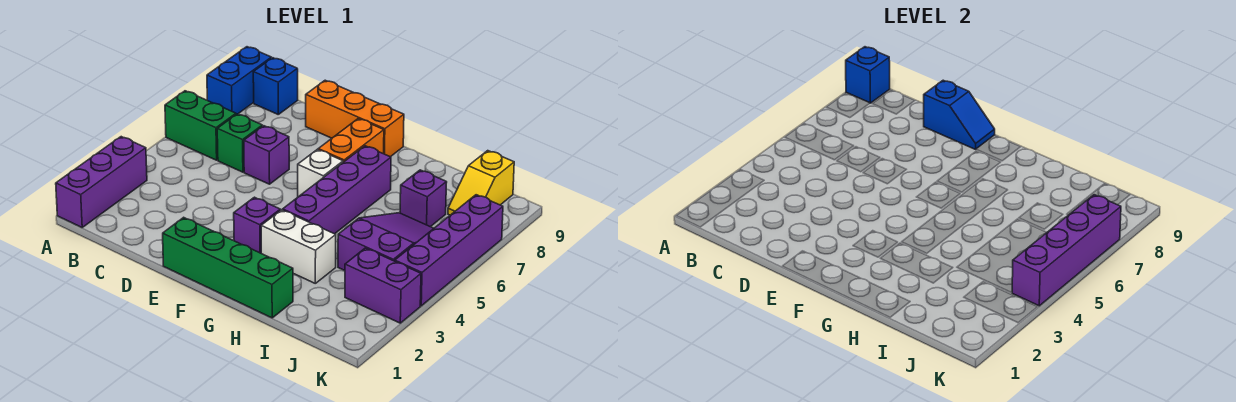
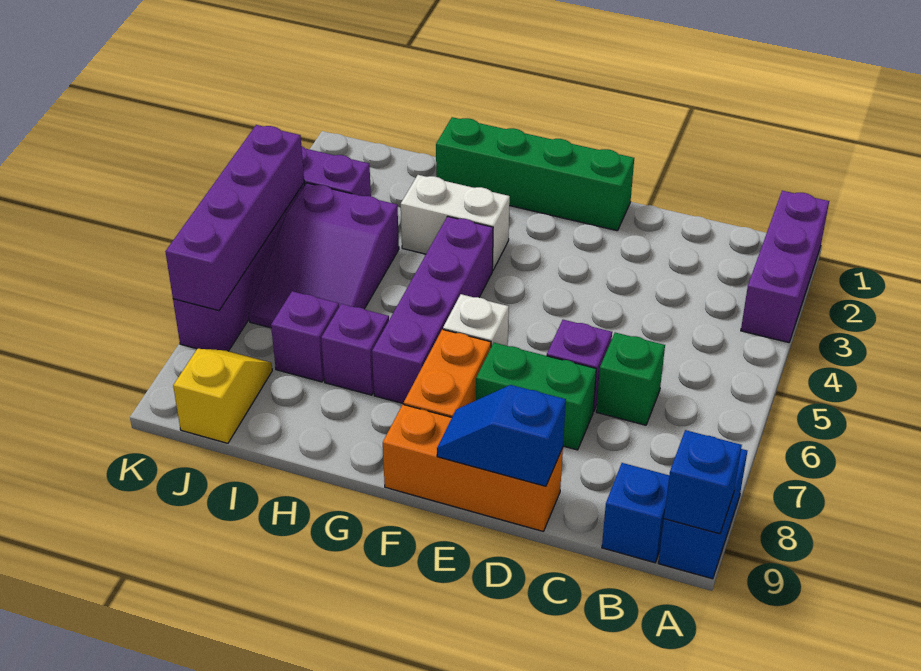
green brick A6:B6 level 1 -> green brick D7:E7 level 1
purple brick F3 level 1 -> purple brick H7 level 1

